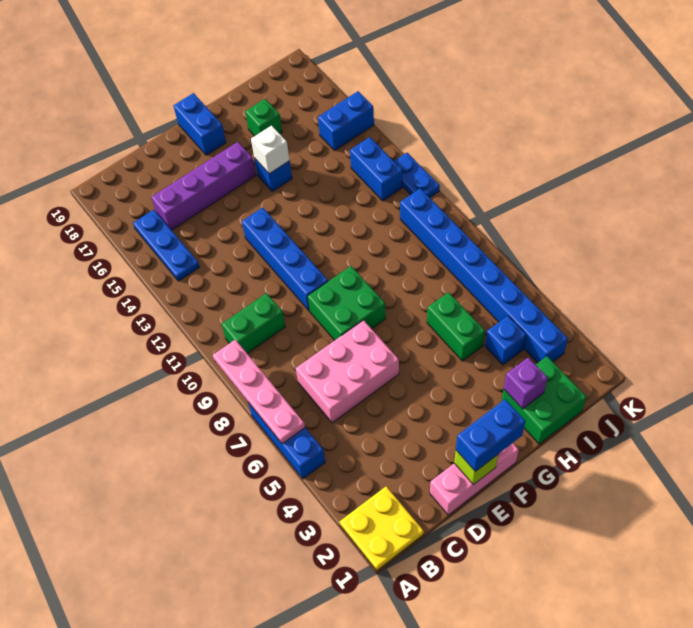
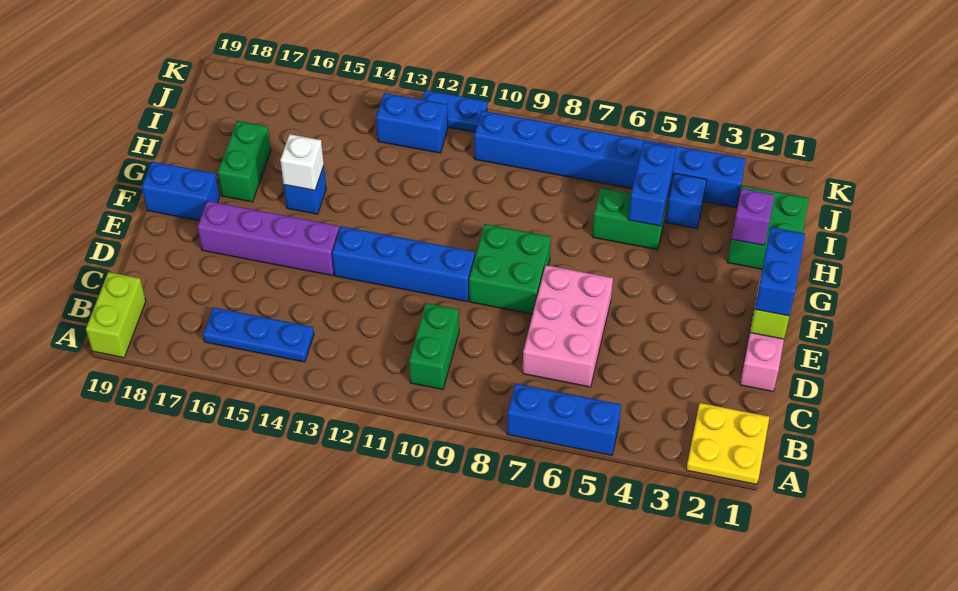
pink plate A6:A9 level 2 -> none
none -> lime brick A19:B19 level 1
purple brick C16:F16 level 1 -> purple brick E14:E17 level 1
green brick H17 level 1 -> green brick G17:H17 level 1
blue brick J15:K15 level 1 -> blue brick H5:I5 level 2

